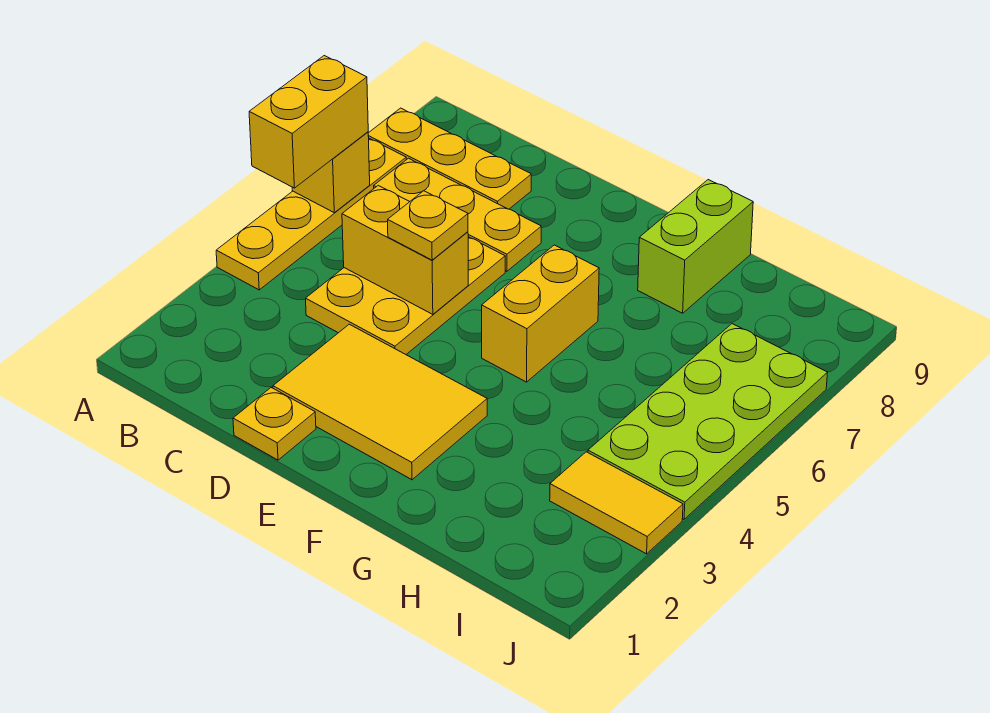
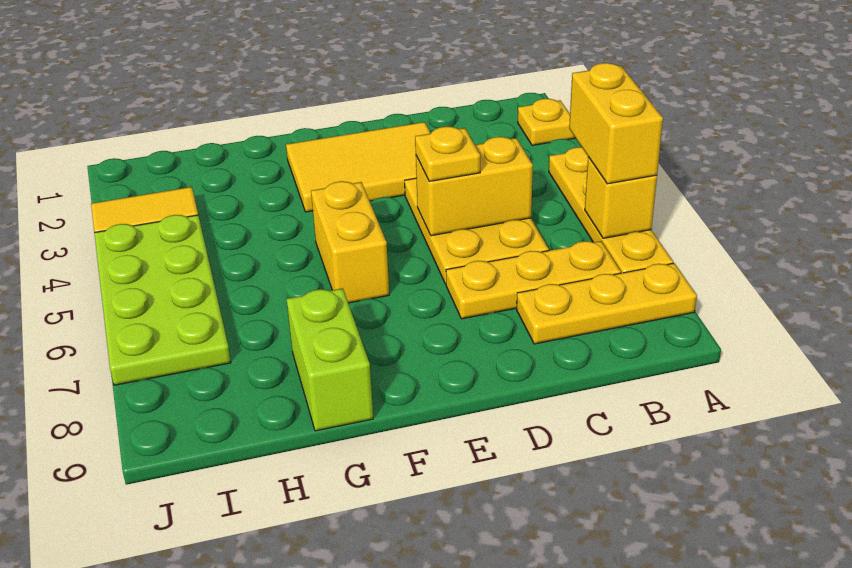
yellow plate D1 level 1 -> yellow plate A2 level 1

